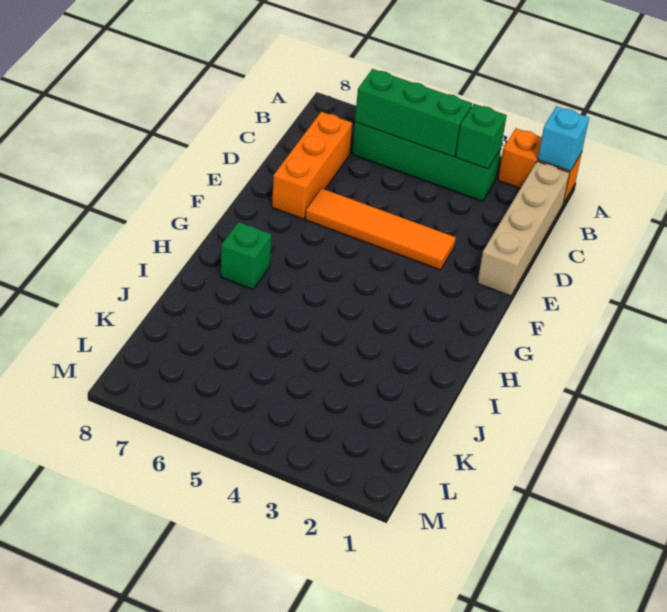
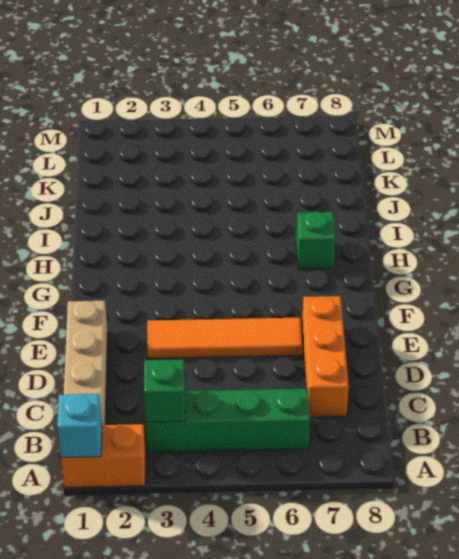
green brick B4:B6 level 2 -> none

